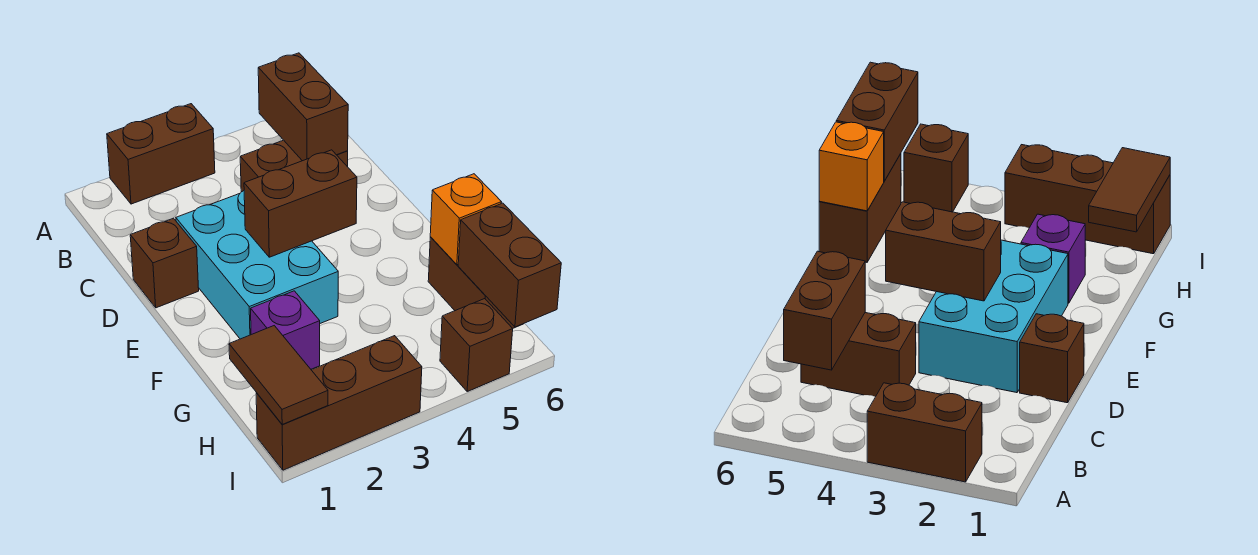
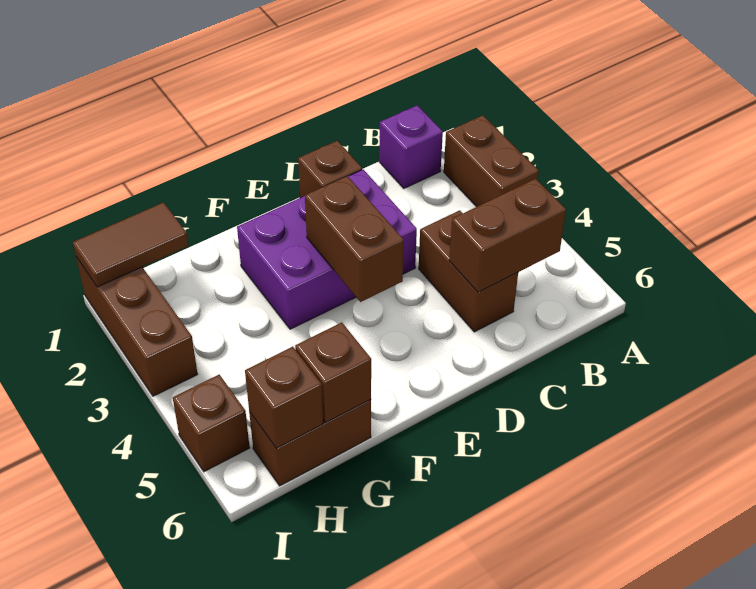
cyan brick D2:F3 level 1 -> purple brick D2:F3 level 1
purple brick G2 level 1 -> purple brick B1 level 1
orange brick G6 level 2 -> brown brick G6 level 2
brown brick H6:I6 level 2 -> brown brick H6 level 2

